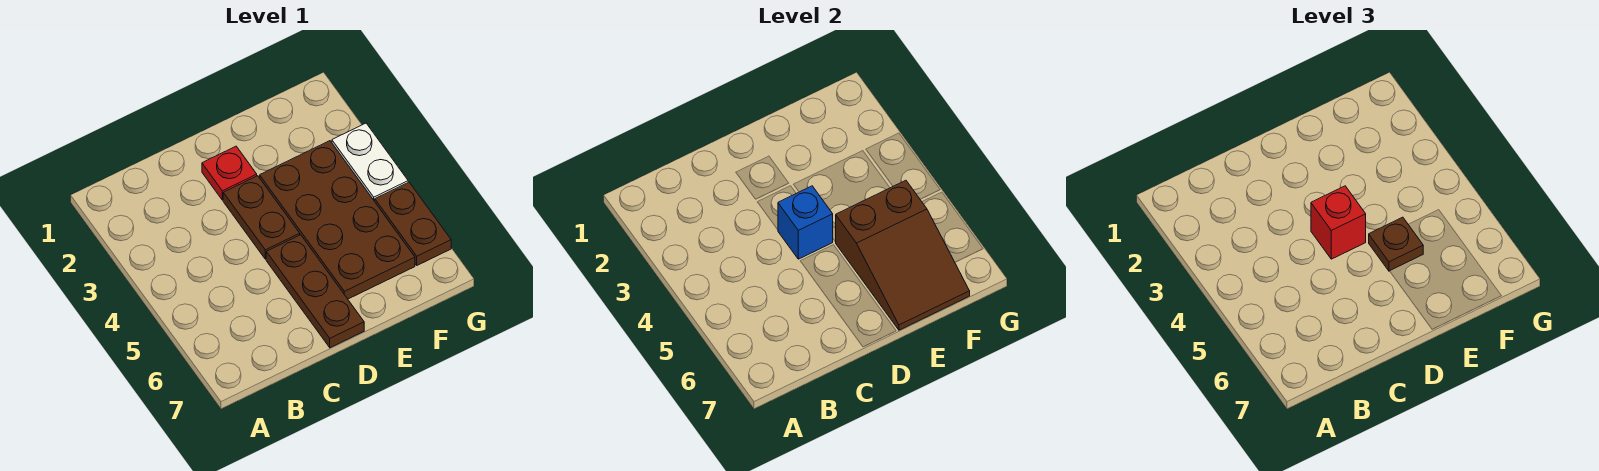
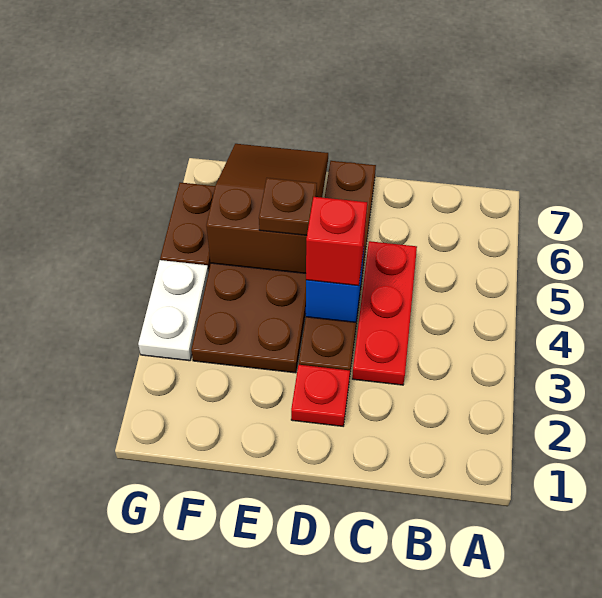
none -> red plate C3:C5 level 1

